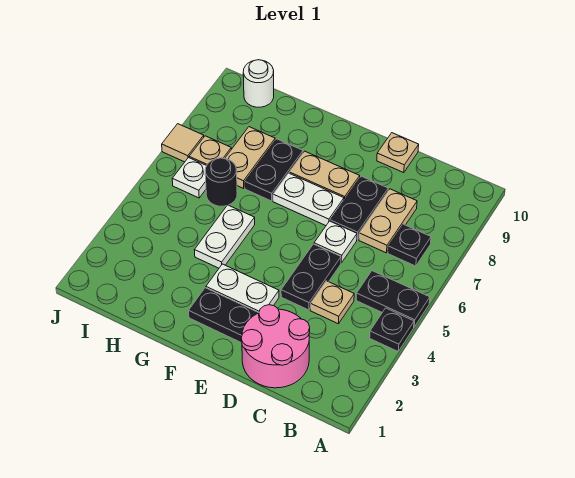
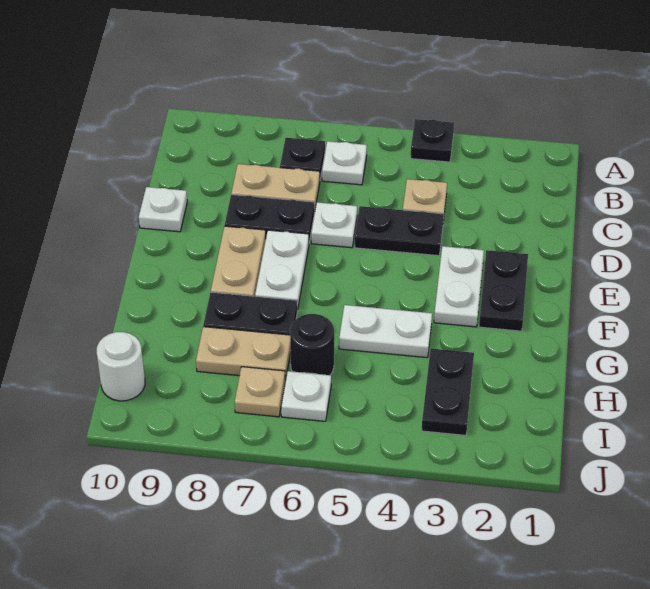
black plate A5:B5 level 1 -> black plate H3:I3 level 1
none -> white plate B6 level 1
pink round brick C1:D2 level 1 -> none
tan plate D10 level 1 -> white plate D10 level 1
tan tile J7 level 1 -> none

